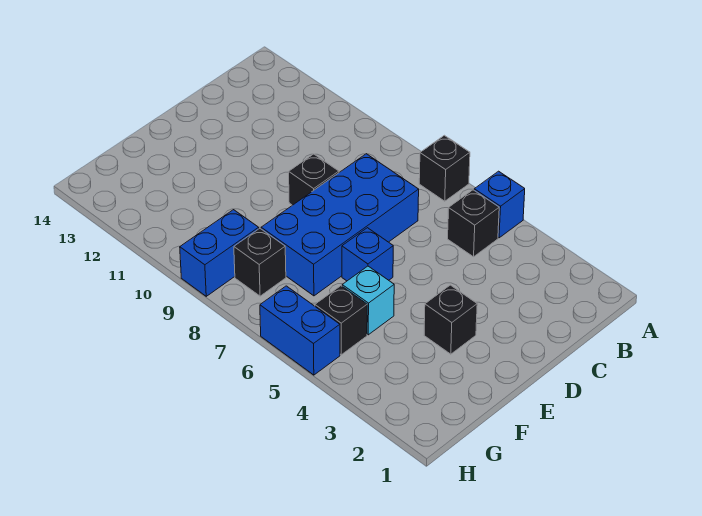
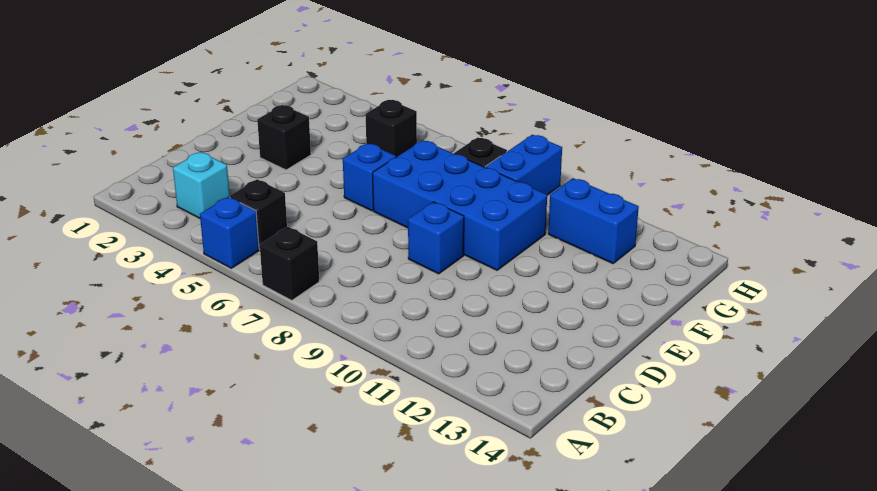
blue brick C7:F8 level 1 -> blue brick E7:F10 level 1
black brick D9 level 1 -> blue brick D9 level 1
cyan brick F5 level 1 -> cyan brick B3 level 1
blue brick H5:H6 level 1 -> blue brick G11:G12 level 1

